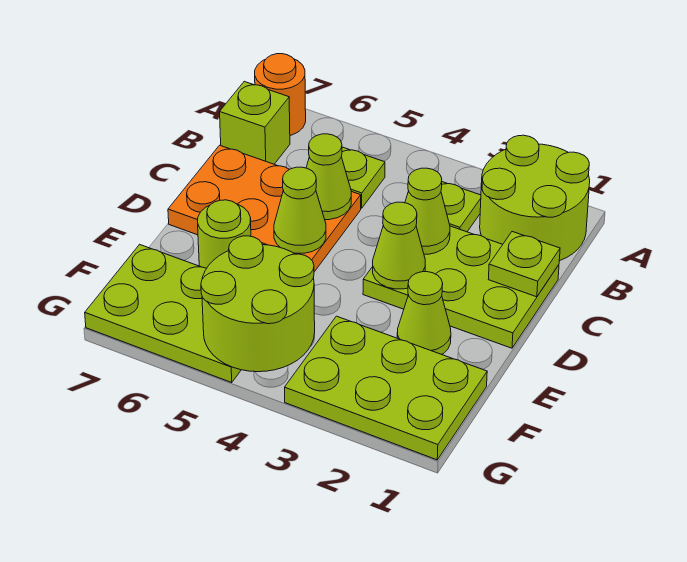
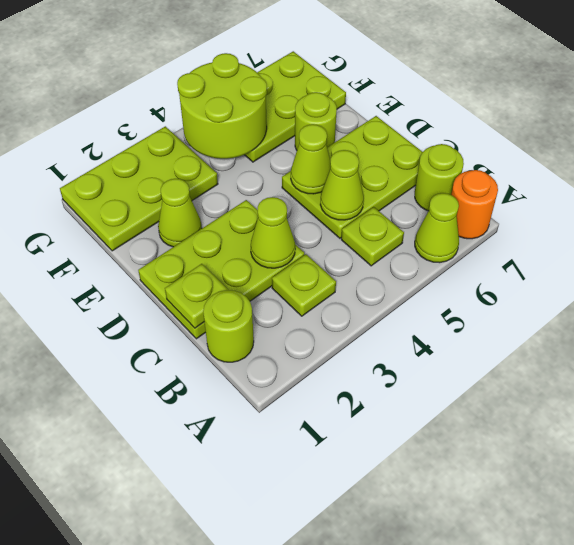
lime round brick A1:B2 level 1 -> lime round brick B1 level 1
lime brick B7 level 1 -> lime round brick B7 level 1
orange plate C5:D7 level 1 -> lime plate C5:D7 level 1
lime cone D3 level 2 -> lime cone A6 level 1

